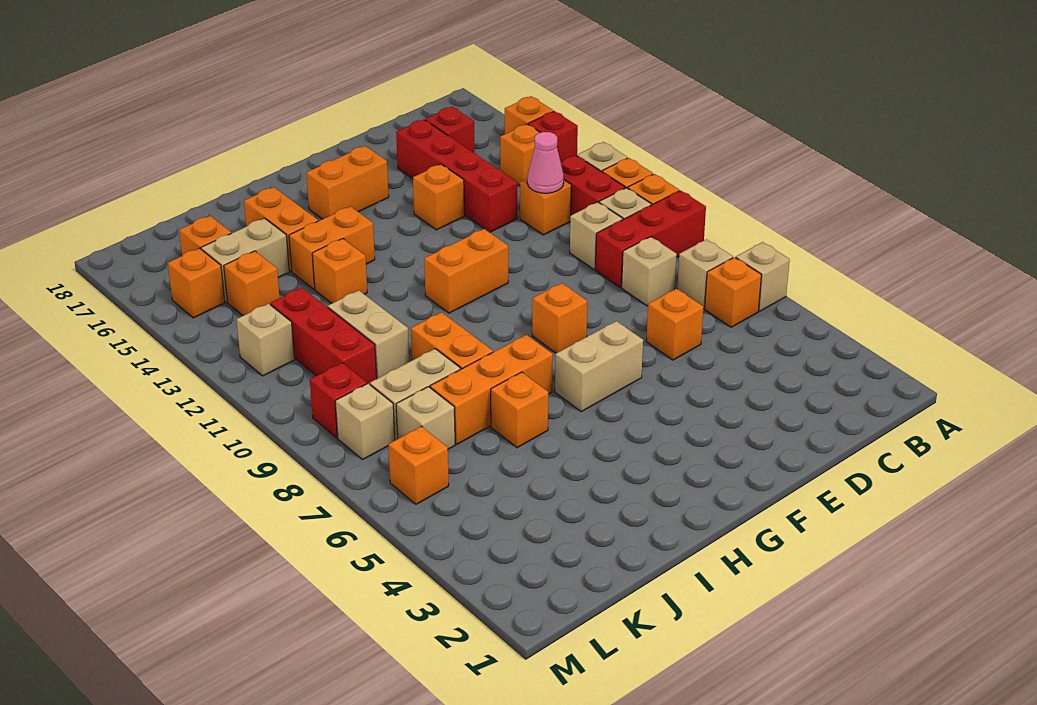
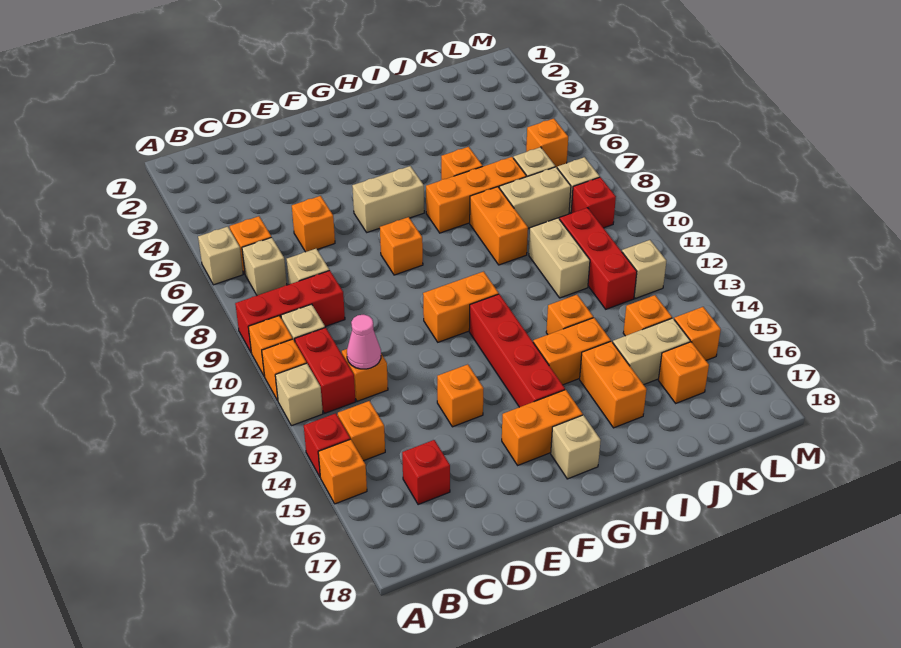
tan brick C10 level 1 -> tan brick G17 level 1
red brick D13:D16 level 1 -> red brick G12:G15 level 1

